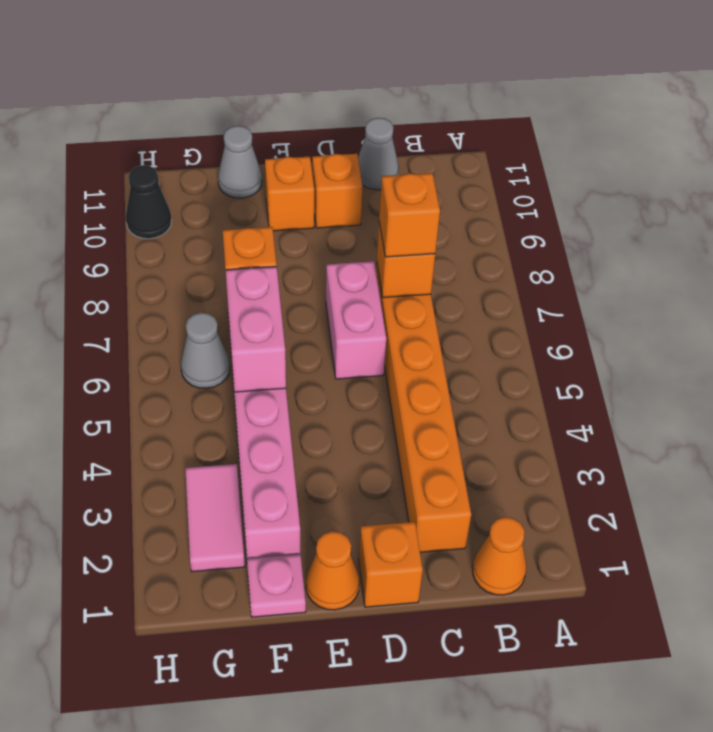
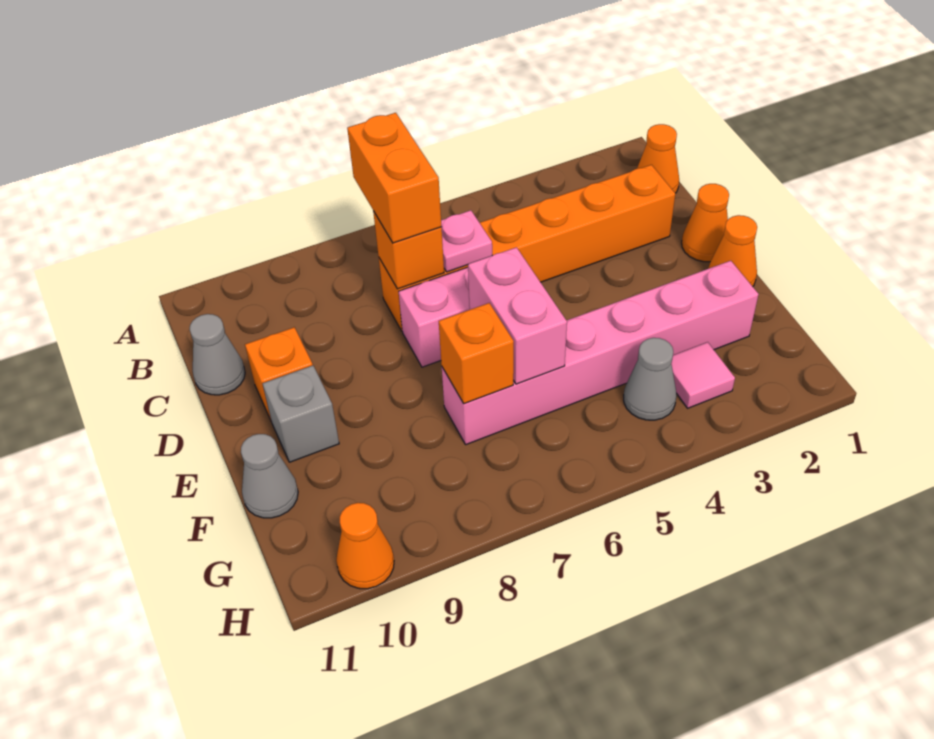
orange brick C7 level 3 -> orange brick B7:C7 level 3
orange brick D1 level 1 -> orange cone D1 level 1
orange brick E10 level 1 -> grey brick E10 level 1
pink plate F1 level 1 -> pink plate C6 level 2
pink brick F5:F6 level 2 -> pink brick E6:F6 level 2
pink tile G2:G3 level 1 -> pink tile G3 level 1
grey cone G6 level 1 -> grey cone G4 level 1
black cone H10 level 1 -> orange cone H10 level 1

